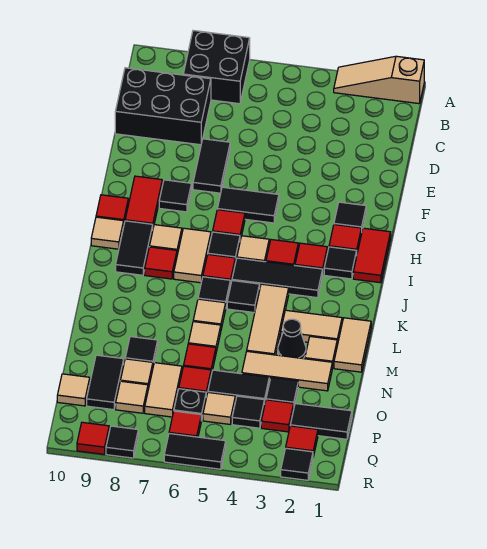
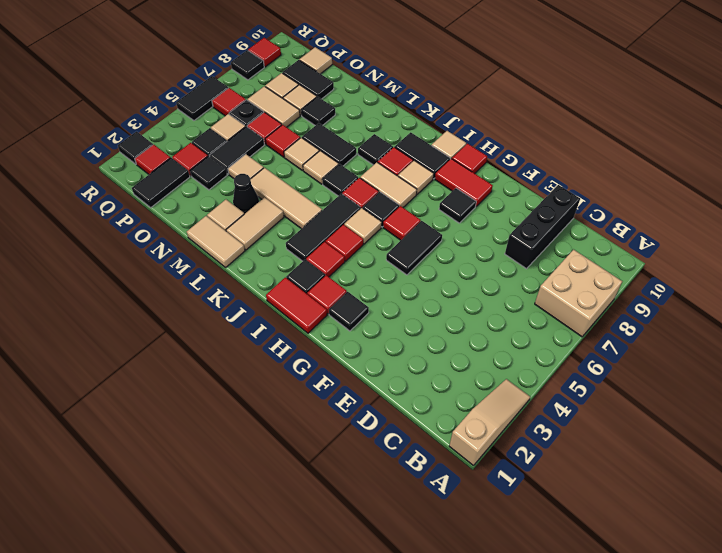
black brick A7:B8 level 1 -> tan brick A7:B8 level 1
black brick C8:D10 level 1 -> black brick D8:D10 level 1
black tile E7:F7 level 1 -> black tile L7:M7 level 1
black tile K5 level 1 -> black tile K8 level 1
tan tile N2:N4 level 1 -> tan tile N4 level 1

